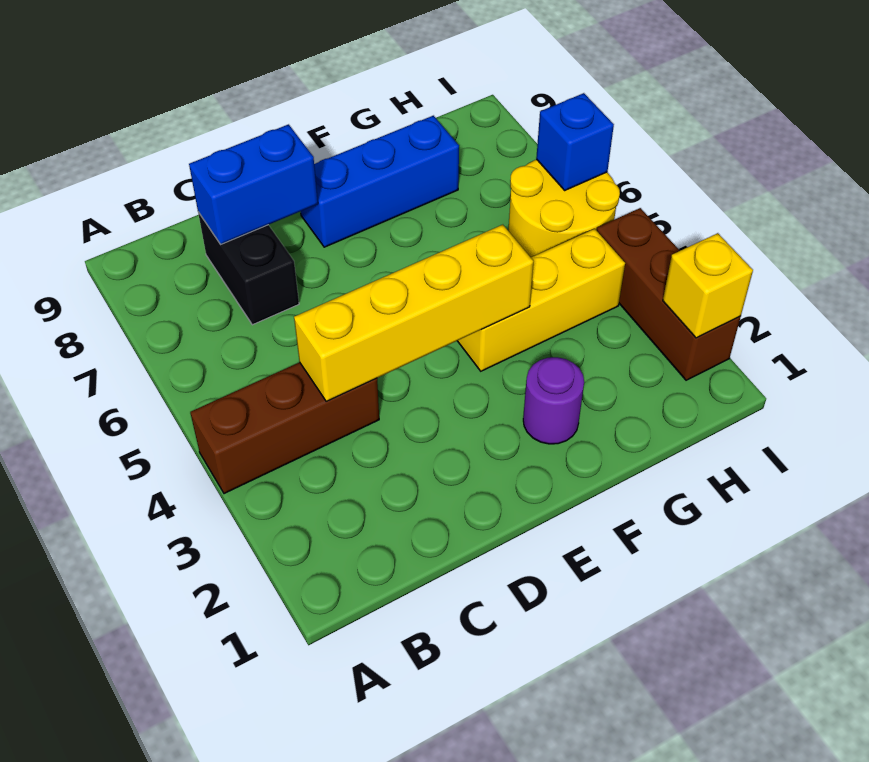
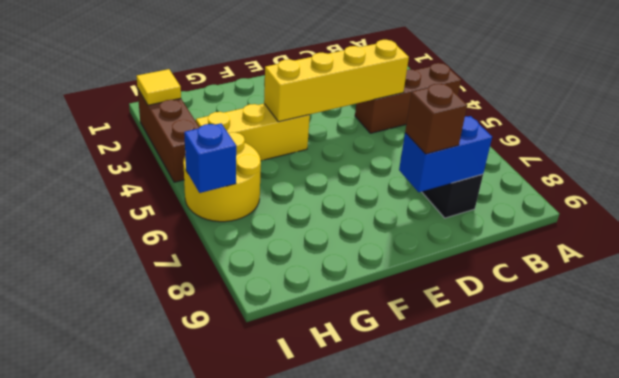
none -> brown brick D8 level 3
blue brick E8:G8 level 1 -> none
purple round brick F2 level 1 -> none
yellow brick I2 level 2 -> yellow tile I2 level 2

